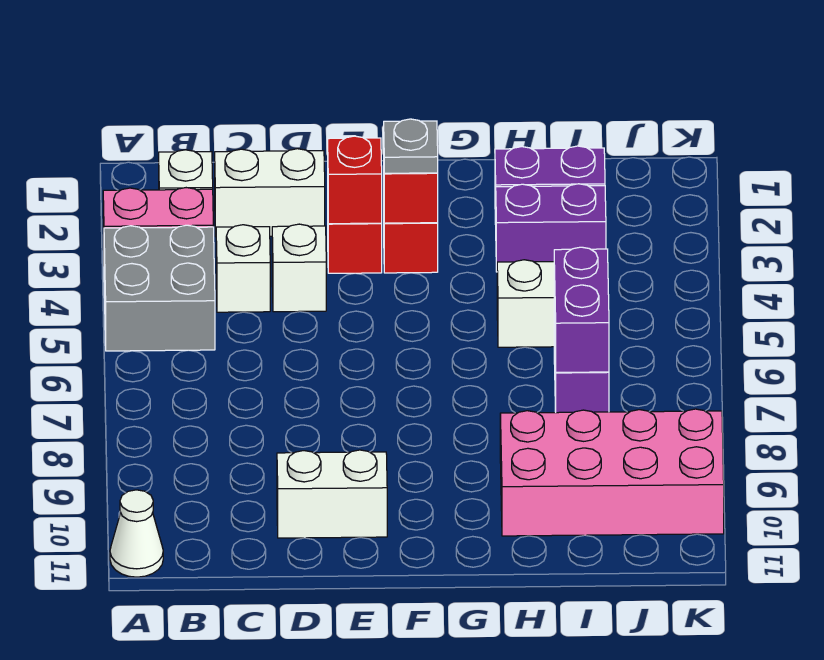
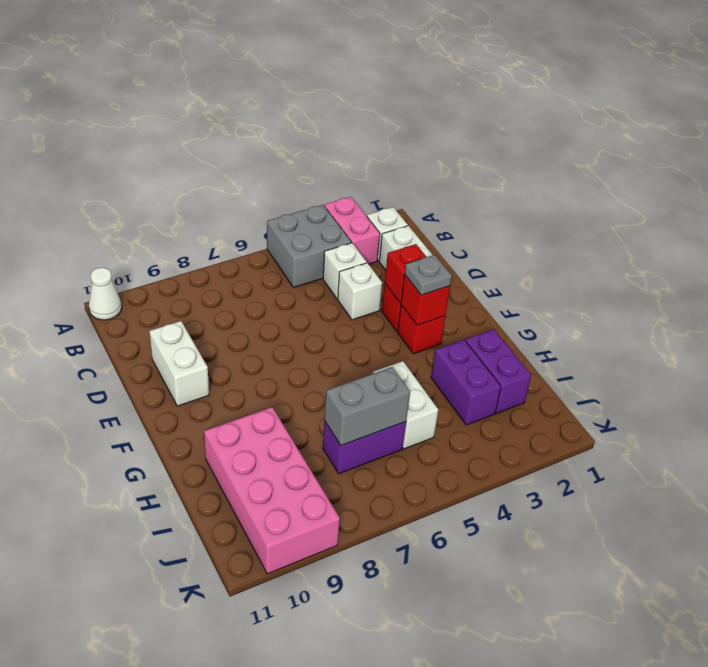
purple brick I6:I7 level 2 -> grey brick I6:I7 level 2

